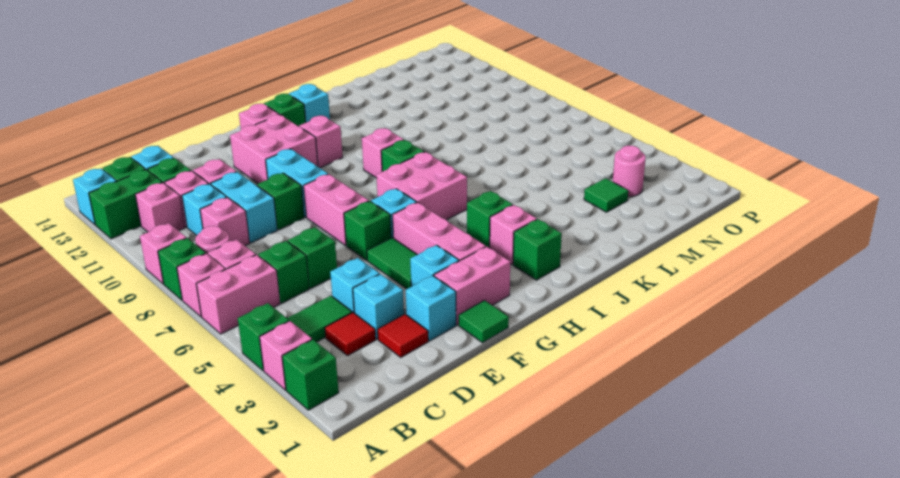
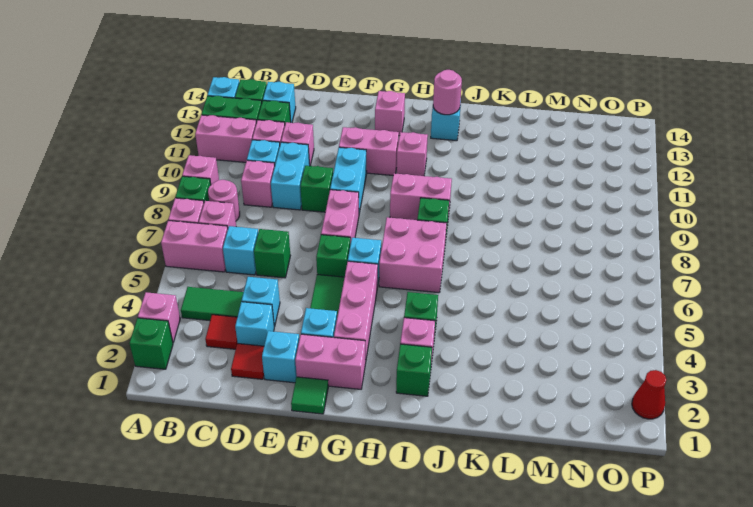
green brick A4 level 1 -> none
pink brick B11 level 1 -> pink brick A11:B11 level 1
green brick C6 level 1 -> cyan brick C6 level 1
pink brick F11:G12 level 1 -> pink brick F11:G11 level 1
green brick H13 level 1 -> none
pink brick I9 level 1 -> pink brick H9:I9 level 1
green tile M3 level 1 -> none
pink round brick N3 level 1 -> pink round brick I13 level 2
none -> red cone P2 level 1

